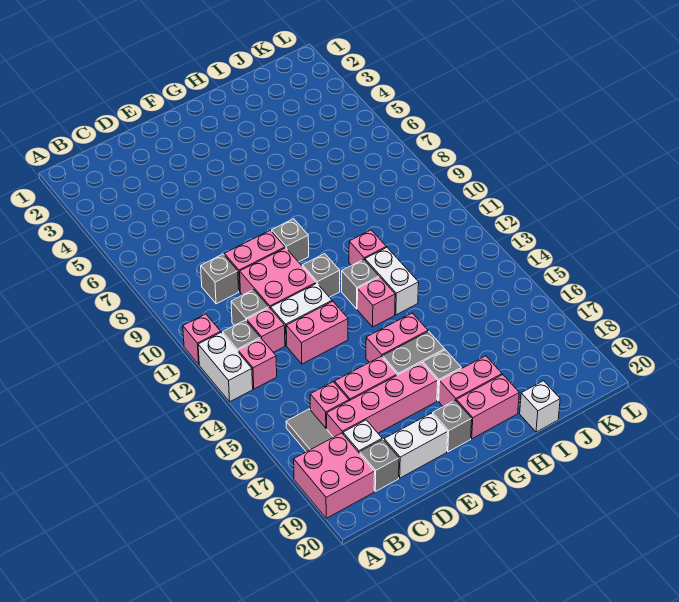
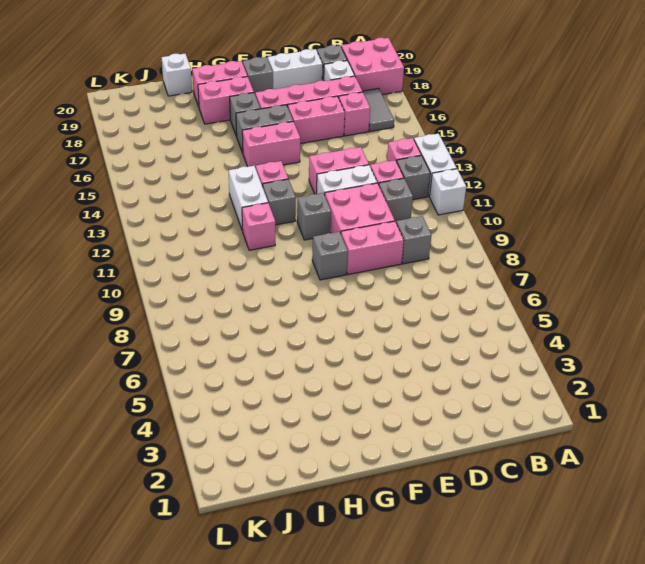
pink brick A11 level 1 -> white brick A11 level 1

